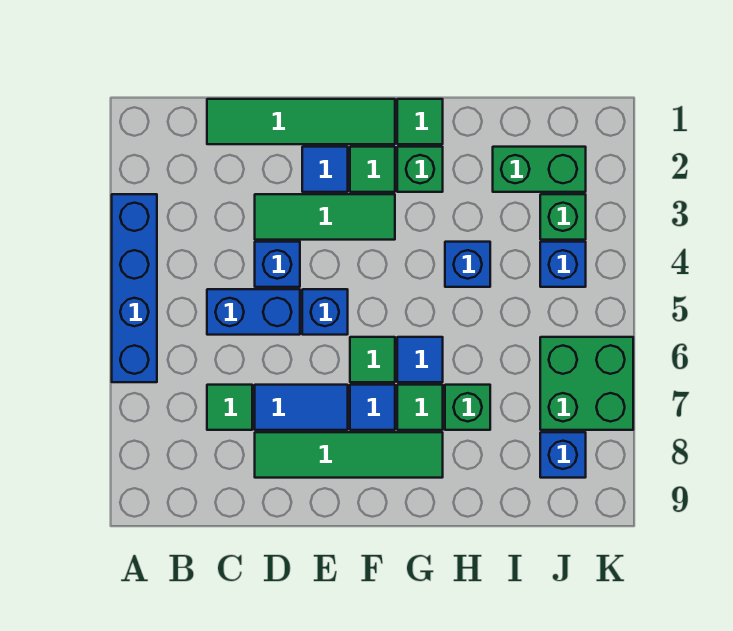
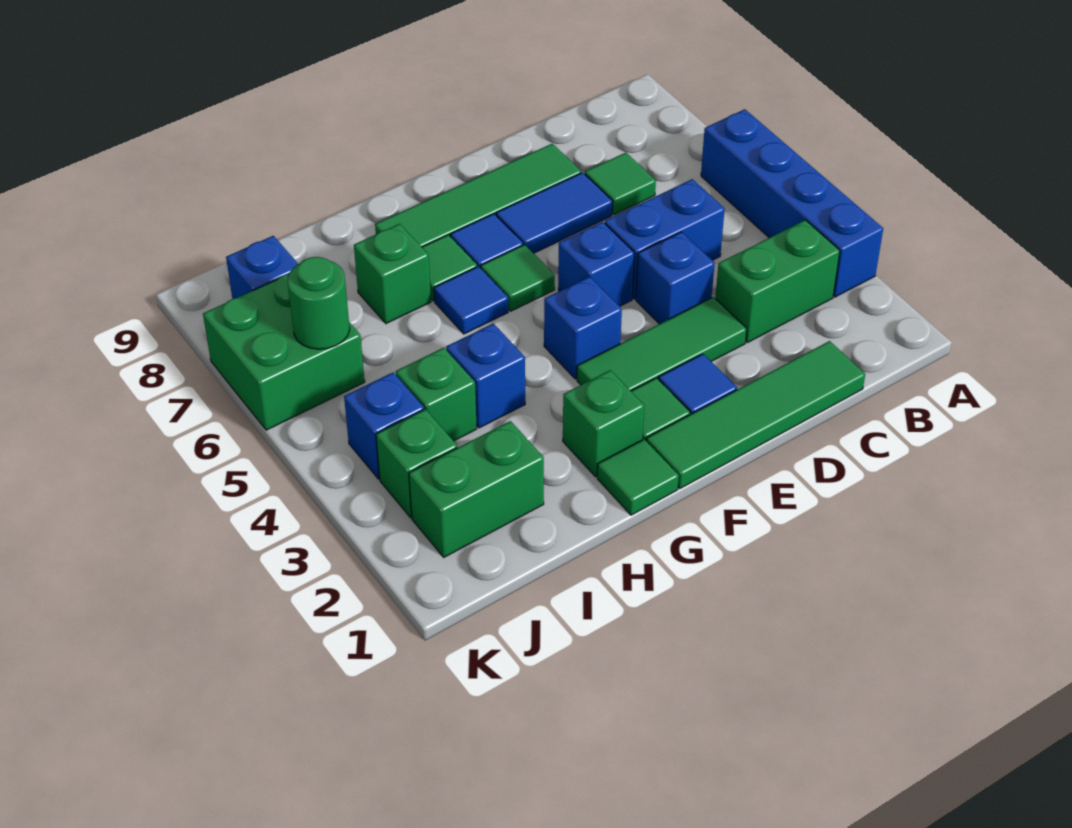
none -> green brick B3:C3 level 1
none -> blue brick F4 level 1
none -> green brick I4 level 1
none -> green round brick J6 level 2

